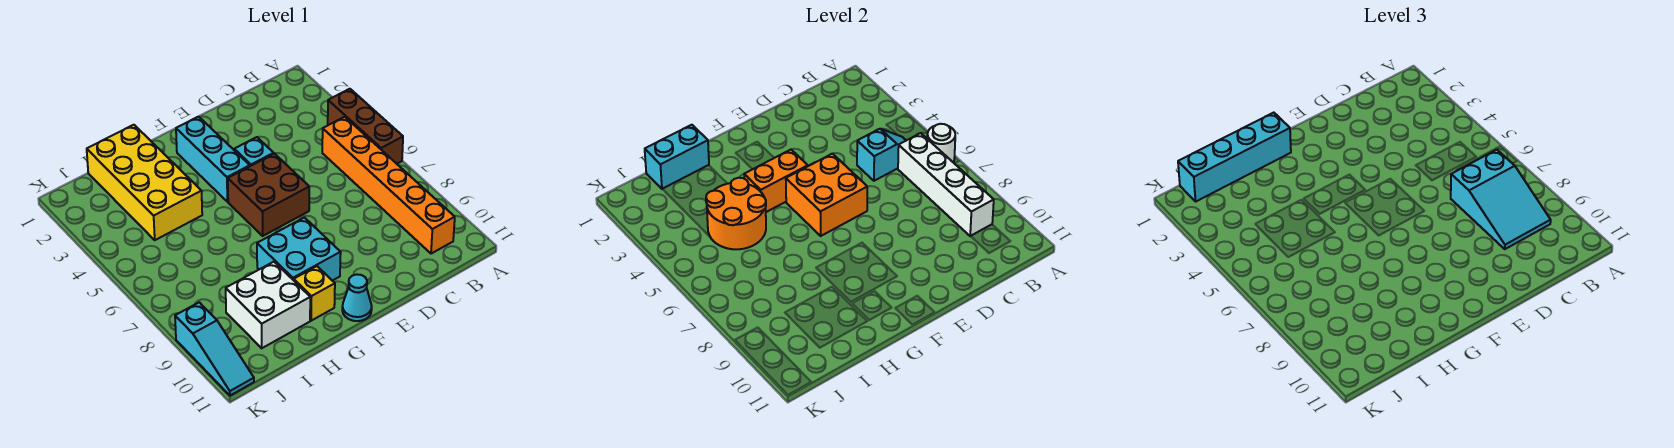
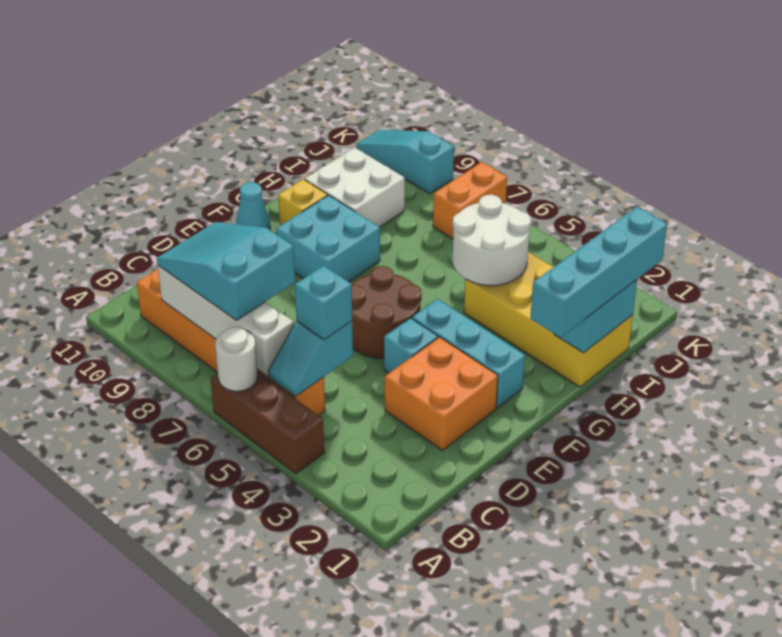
none -> cyan brick C5 level 3
brown brick E5:F6 level 1 -> brown round brick E5:F6 level 1
orange brick E5:F6 level 2 -> orange brick D2:E3 level 1
orange brick F4:G4 level 2 -> orange brick J7:K7 level 1
orange round brick H4:I5 level 2 -> white round brick H4:I5 level 2

